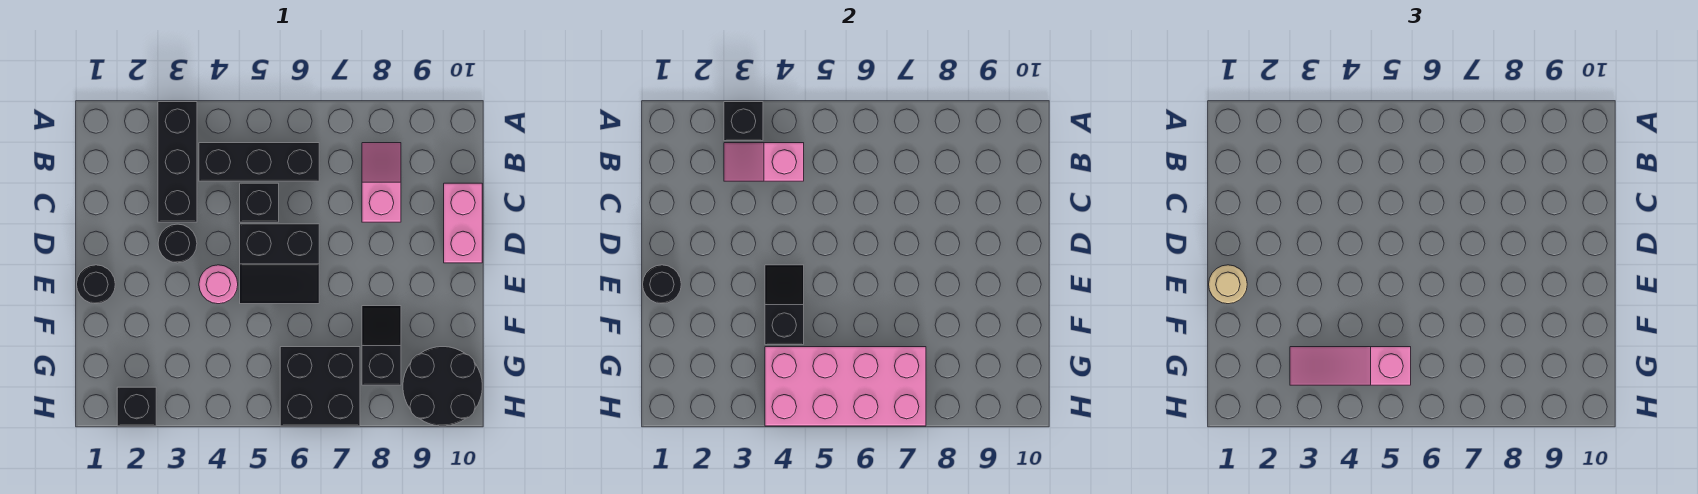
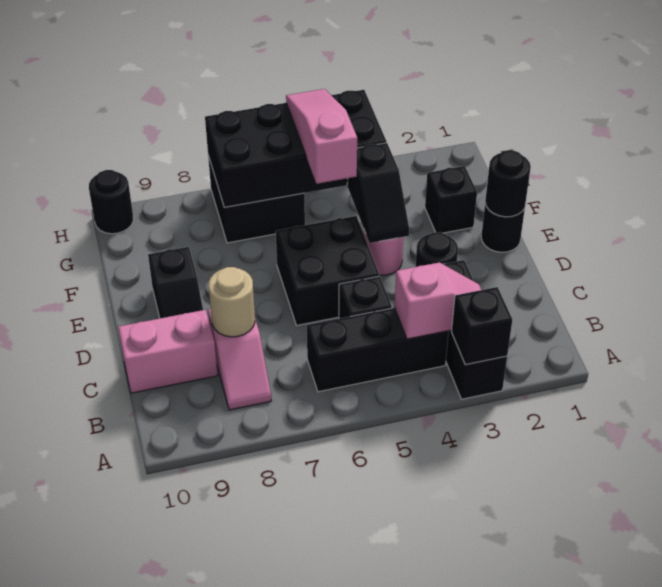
pink brick C10:D10 level 1 -> pink brick C9:C10 level 1
black slope D5:E6 level 1 top D -> black brick D5:E6 level 1
tan round brick E1 level 3 -> tan round brick C8 level 2
black slope F8:G8 level 1 top G -> black slope D9:E9 level 1 top E
pink slope G3:G5 level 3 top 5 -> pink slope F5:H5 level 3 top F
pink brick G4:H7 level 2 -> black brick G4:H7 level 2
black round brick G9:H10 level 1 -> black round brick H10 level 1
black brick H2 level 1 -> black brick F2 level 1

